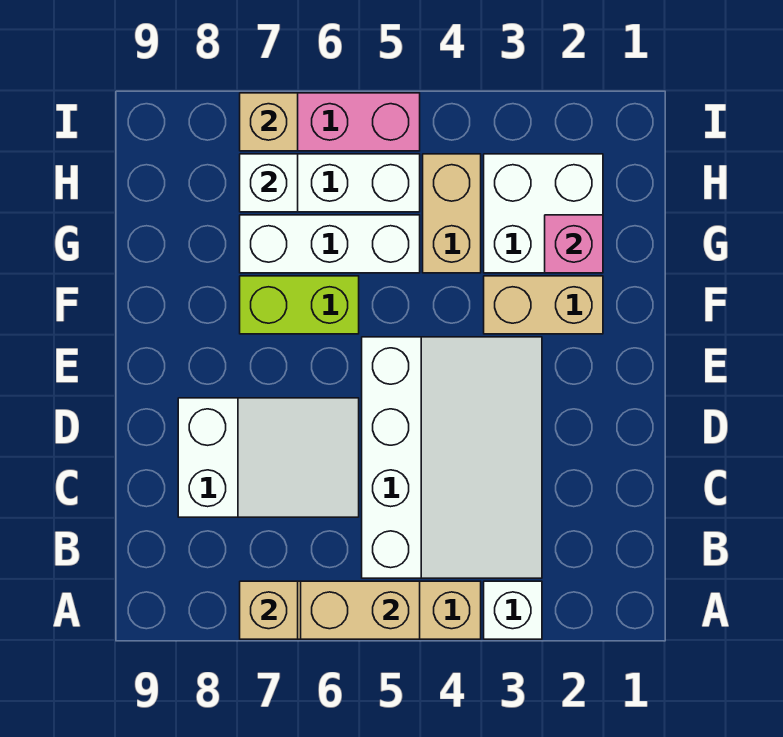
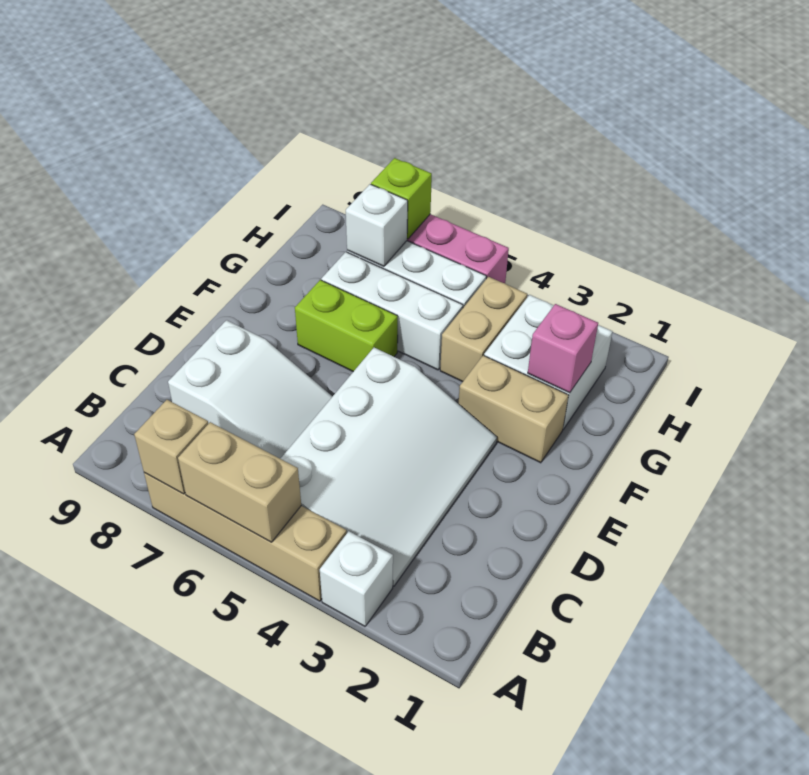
tan brick I7 level 2 -> lime brick I7 level 2

